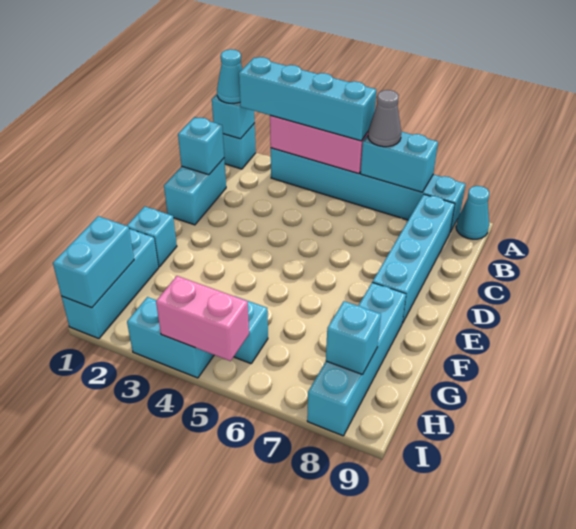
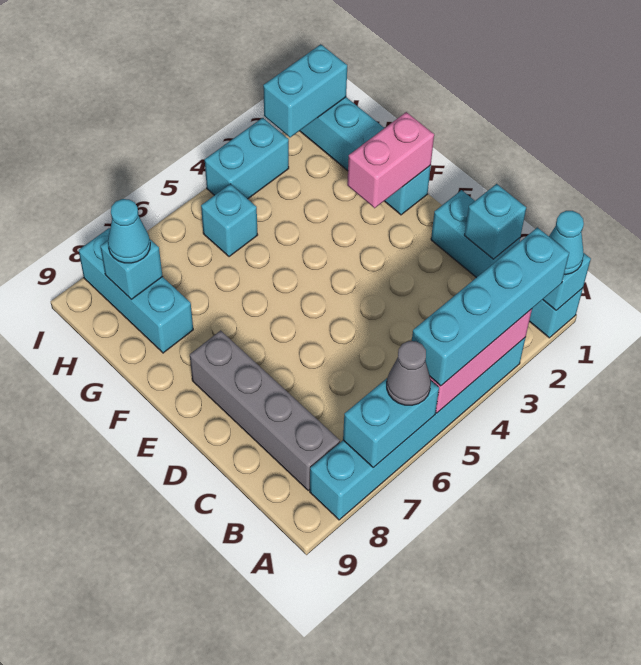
cyan cone A9 level 1 -> cyan cone H8 level 3
cyan brick B8:E8 level 1 -> grey brick B8:E8 level 1
cyan brick F8:I8 level 1 -> cyan brick G8:I8 level 1
cyan brick H1:I1 level 2 -> cyan brick I1:I2 level 2
pink brick I4:I5 level 2 -> pink brick F1:F2 level 2

